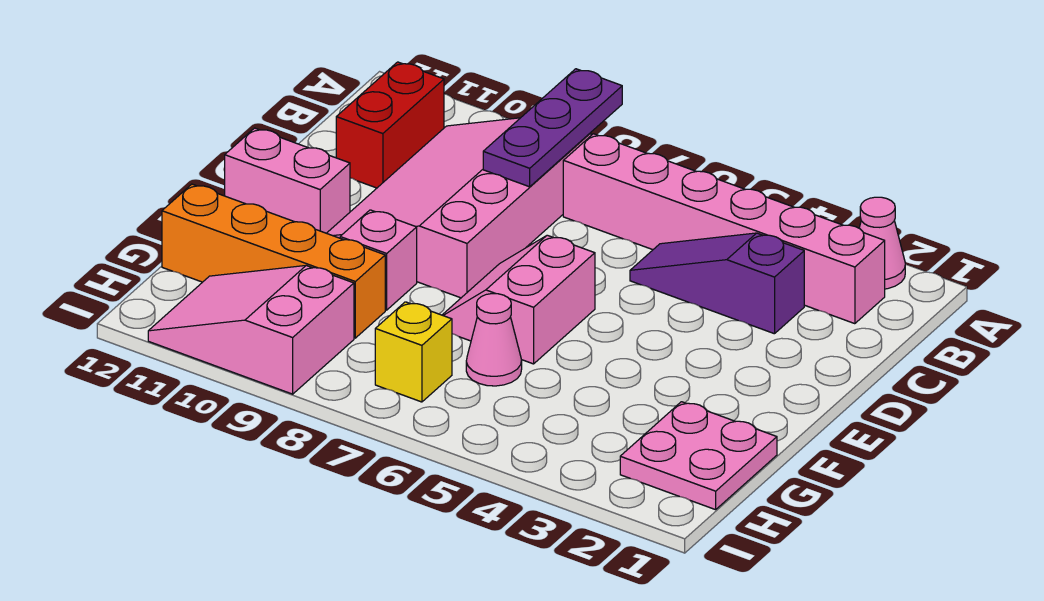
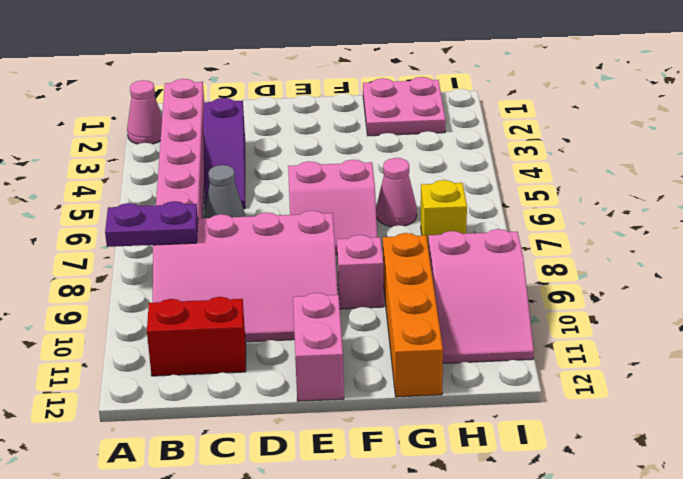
purple plate A8:C8 level 2 -> purple plate A8:B8 level 2
none -> grey cone C6 level 1

